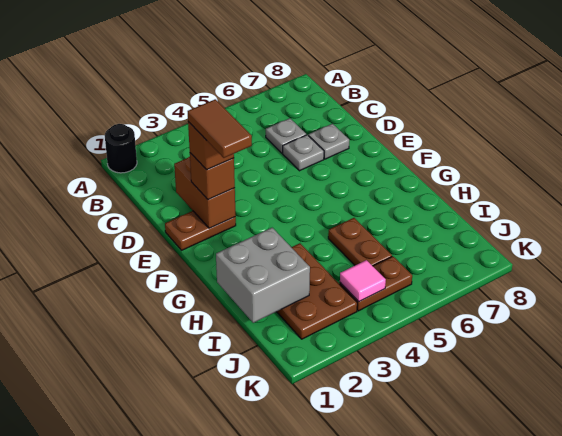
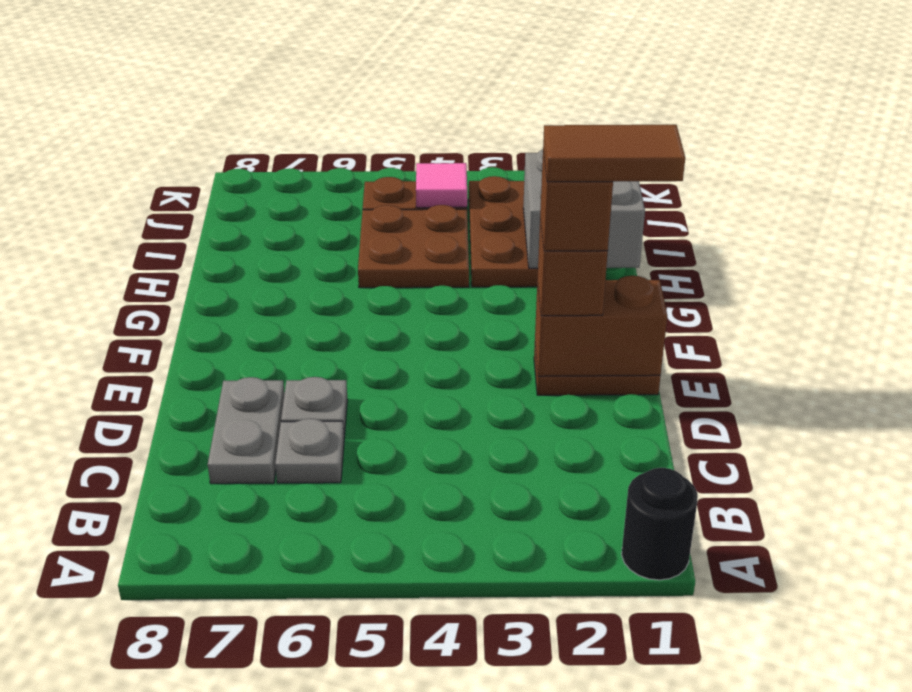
brown brick D2:E2 level 2 -> brown brick E1:E2 level 2
grey plate D7 level 1 -> grey plate C7:D7 level 1
brown tile E2:F2 level 5 -> brown tile E1:E2 level 5
brown plate H5:I5 level 1 -> brown plate H4:I5 level 1

